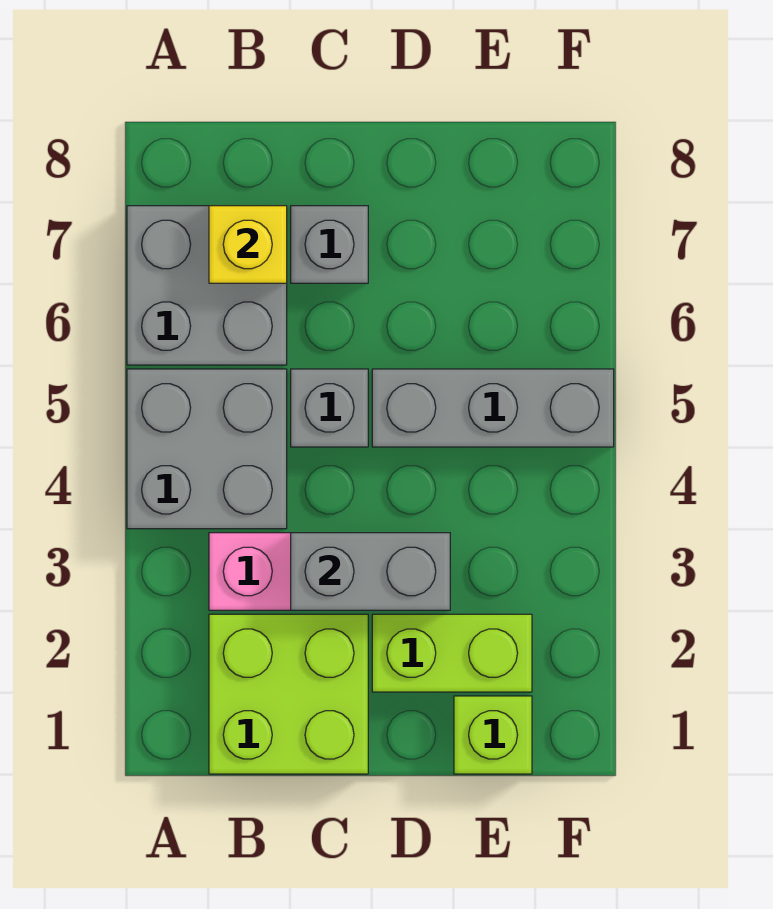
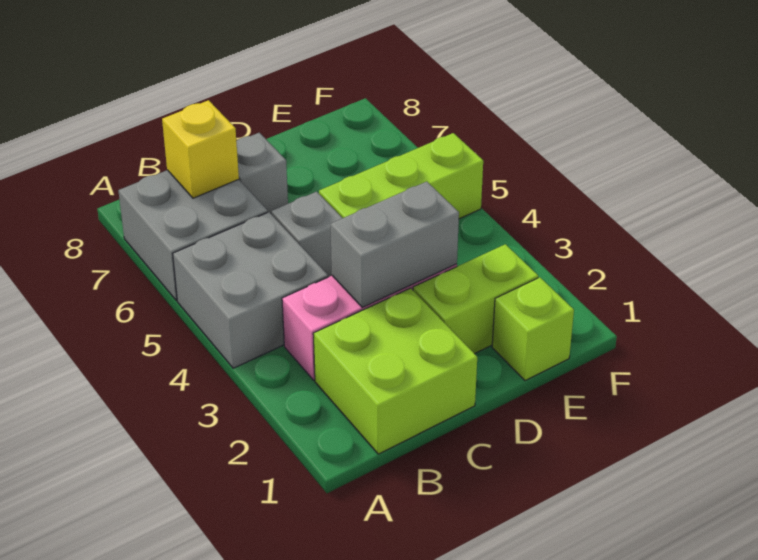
grey brick D5:F5 level 1 -> lime brick D5:F5 level 1

